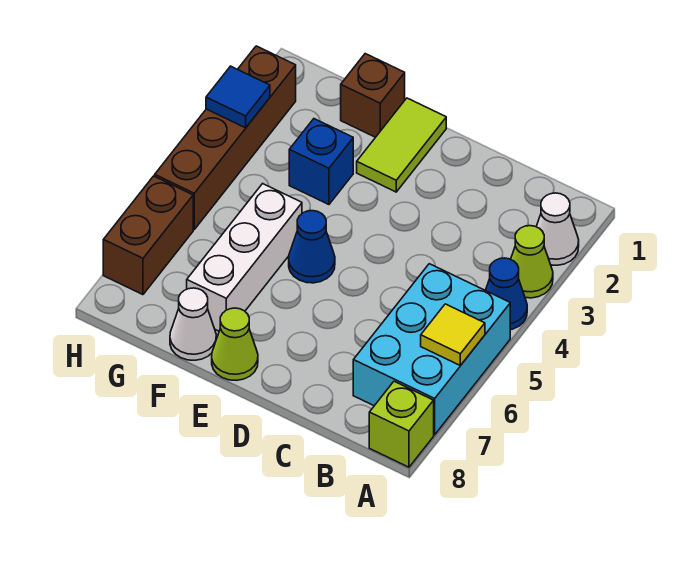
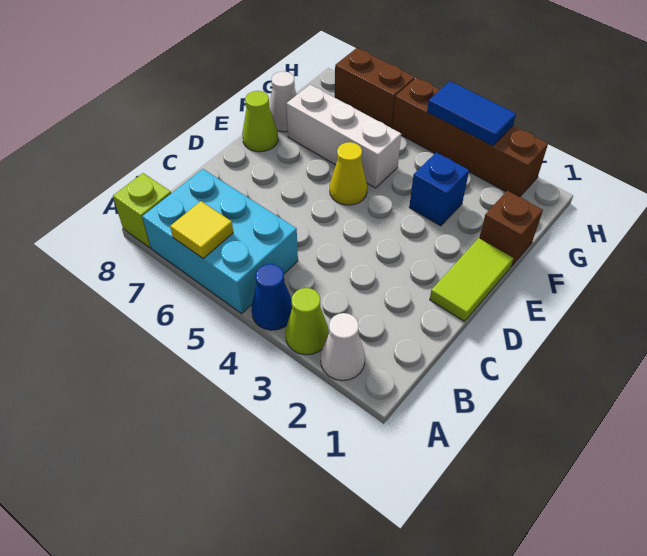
lime tile E1:E2 level 1 -> lime tile D1:E1 level 1
blue cone E5 level 1 -> yellow cone E5 level 1
blue tile H3 level 2 -> blue tile H3:H4 level 2

